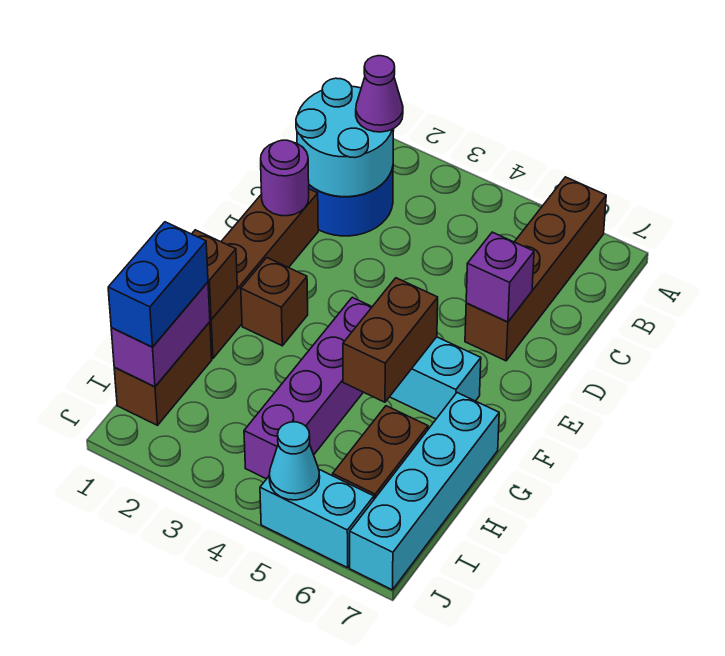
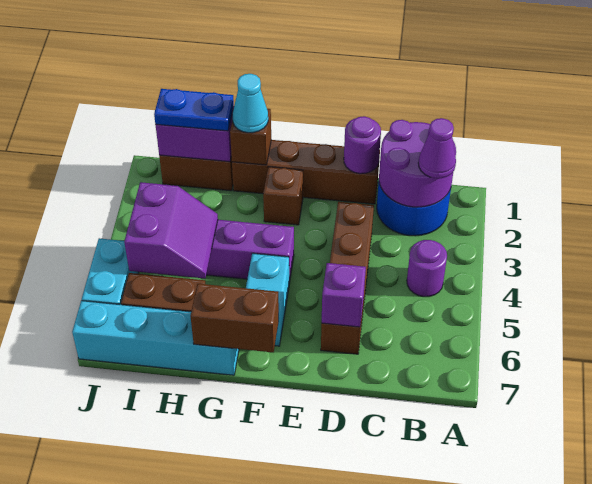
brown brick A6:D6 level 1 -> brown brick D3:D6 level 1
cyan round brick B1:C2 level 2 -> purple round brick B1:C2 level 2
none -> purple round brick B4 level 1
brown brick F5:G5 level 2 -> brown brick F7:G7 level 2
blue brick H1:I1 level 3 -> blue plate H1:I1 level 3
none -> purple slope H4:I5 level 2 top I
cyan cone J5 level 2 -> cyan cone G1 level 3

